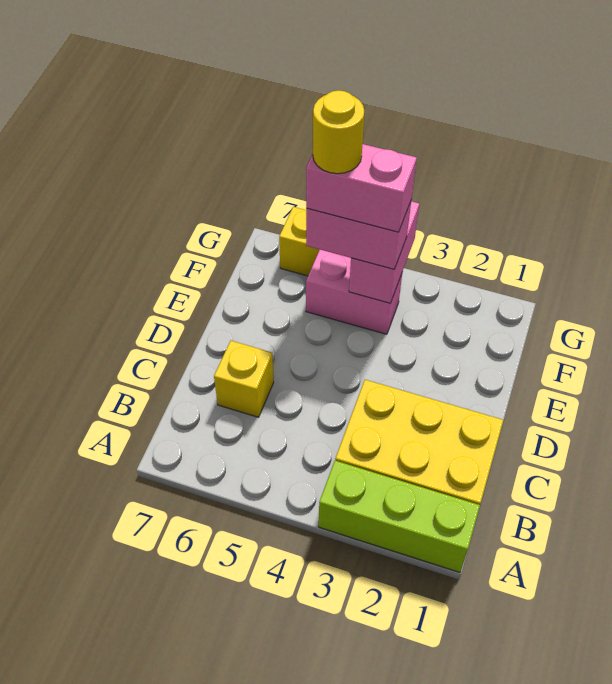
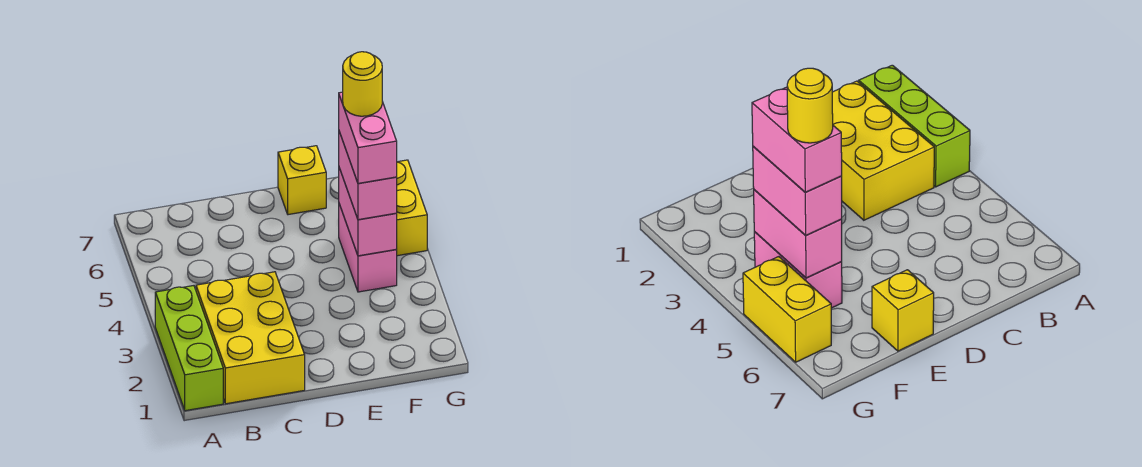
yellow brick C6 level 1 -> yellow brick E7 level 1
pink brick F4:G4 level 2 -> pink brick F4:F5 level 2

